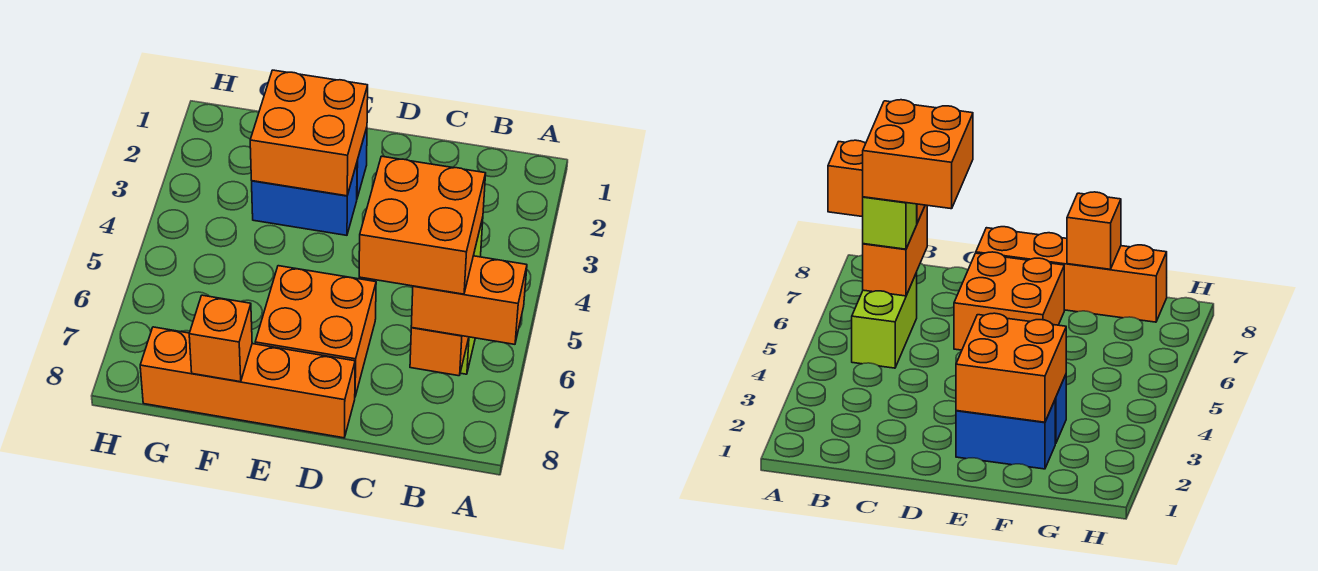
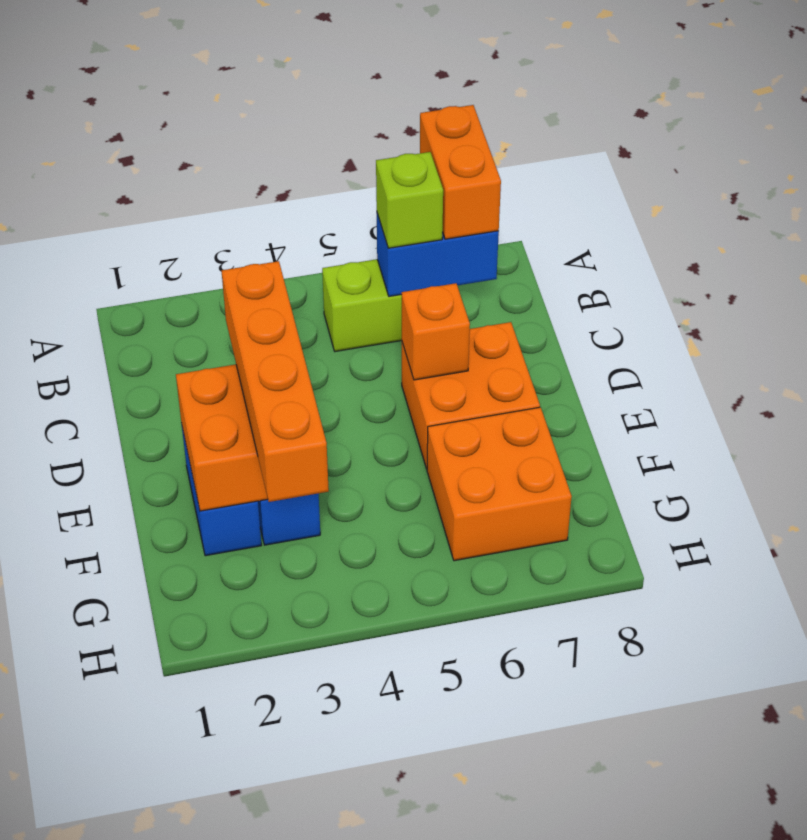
orange brick B6:B7 level 2 -> blue brick B6:B7 level 2
orange brick B6:C7 level 4 -> orange brick F6:G7 level 1
orange brick D8:G8 level 1 -> orange brick D3:G3 level 3
orange brick F8 level 2 -> orange brick D6 level 2

